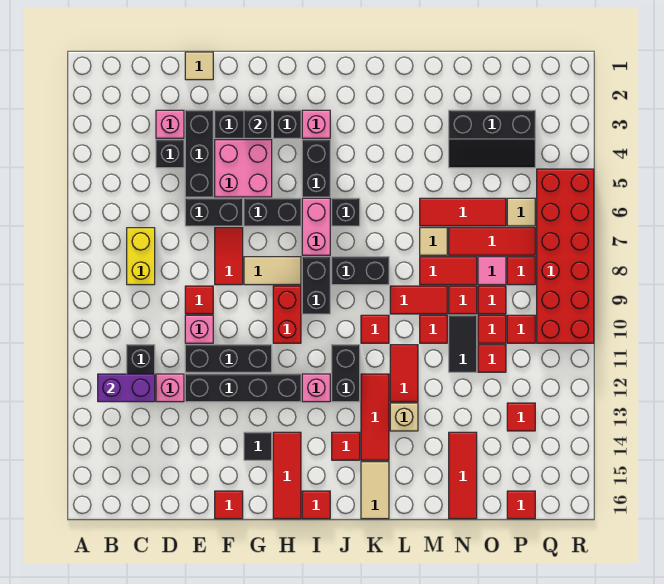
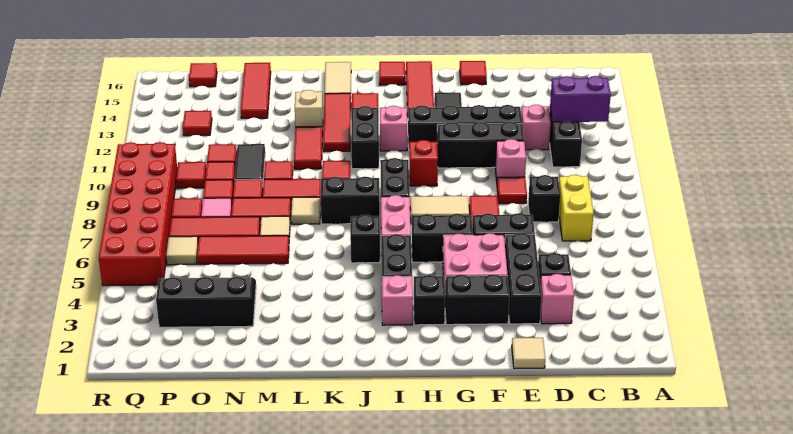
black brick G3 level 2 -> black brick D8 level 1
red brick H9:H10 level 1 -> red brick H10 level 1
none -> tan tile L8 level 1

